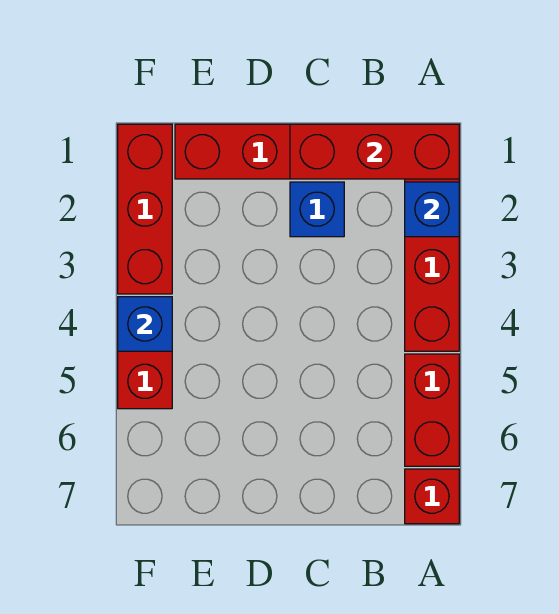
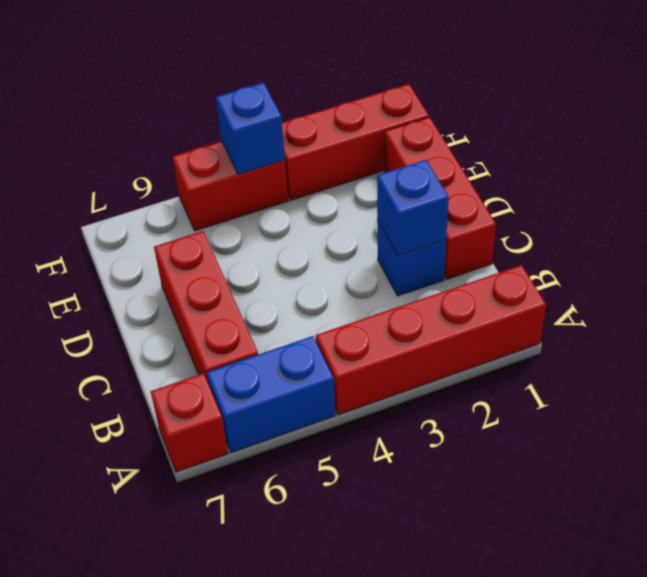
red brick A1:C1 level 2 -> red brick B6:D6 level 1
blue brick A2 level 2 -> blue brick C2 level 2
red brick A5:A6 level 1 -> blue brick A5:A6 level 1

